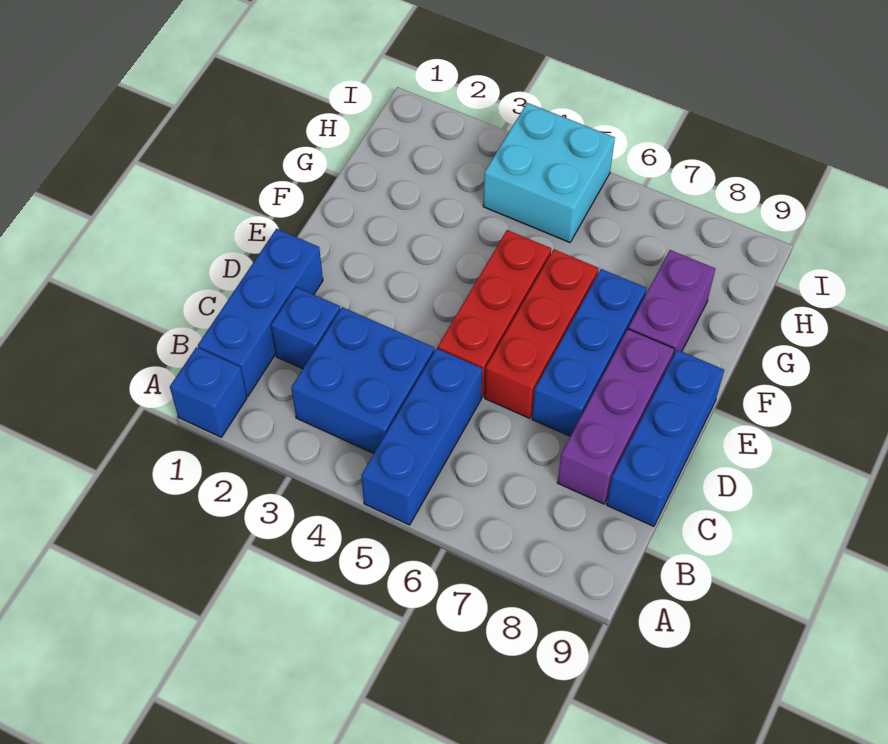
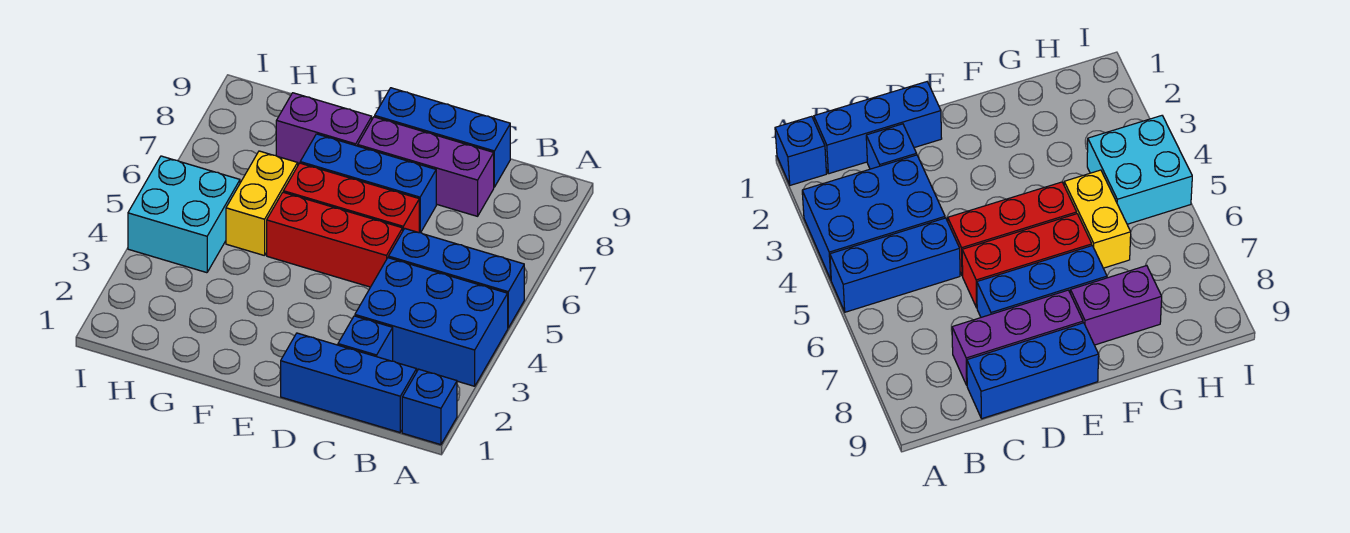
blue brick B3:C4 level 1 -> blue brick A3:C4 level 1
none -> yellow brick G5:G6 level 1

